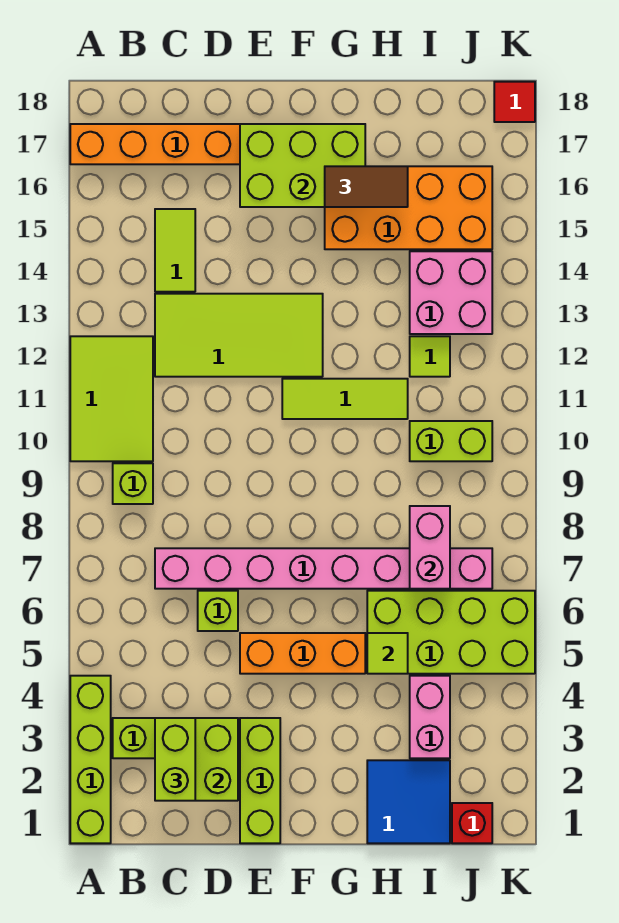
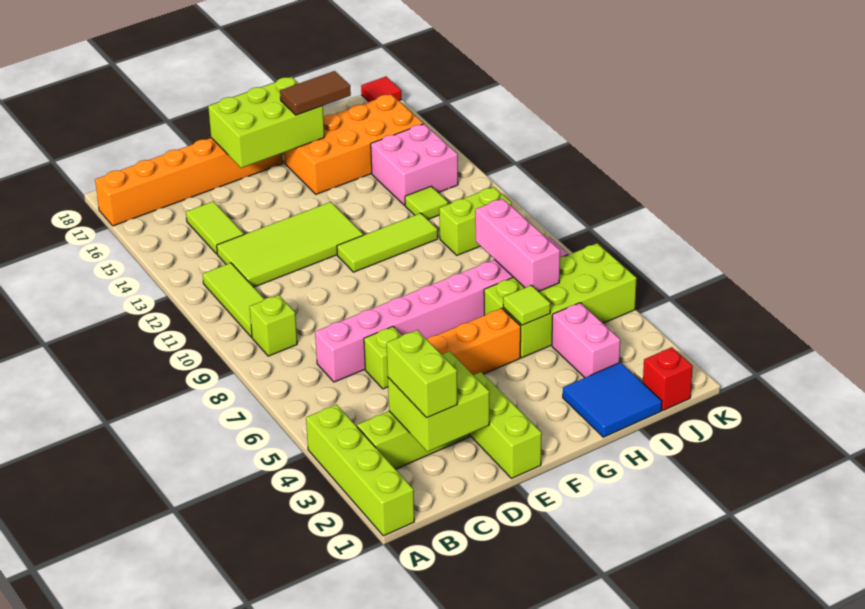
lime tile A10:B12 level 1 -> lime tile B10:B12 level 1
pink brick I7:I8 level 2 -> pink brick I6:I8 level 2

